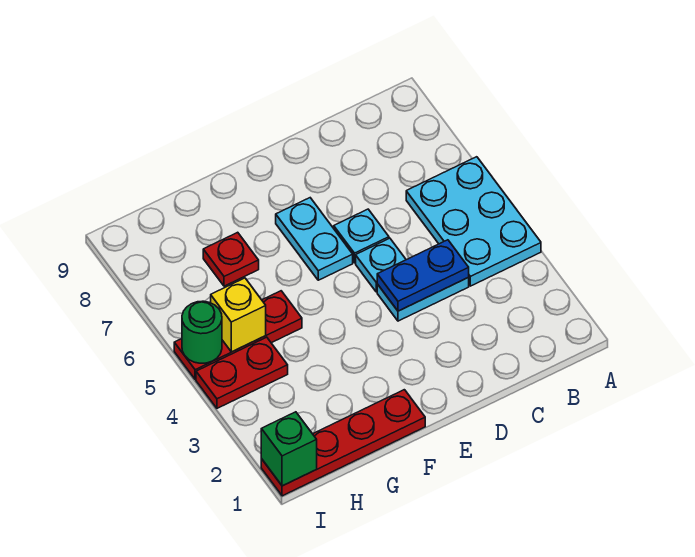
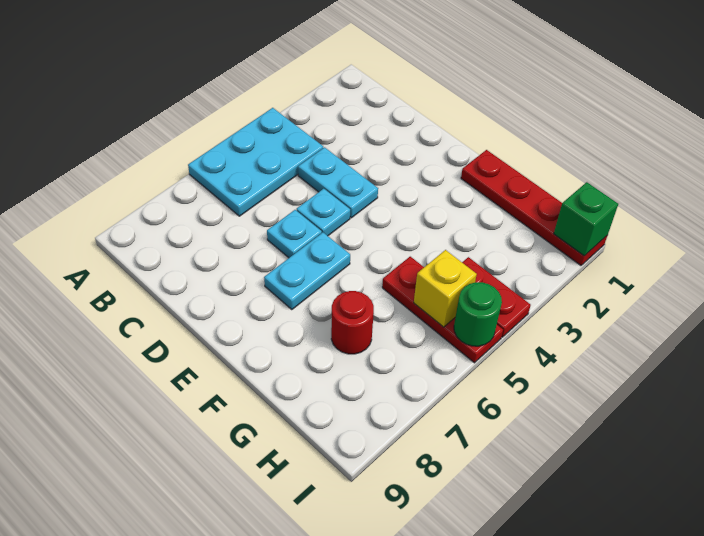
blue plate C4:D4 level 2 -> none
red plate G7 level 1 -> red round brick G7 level 1

